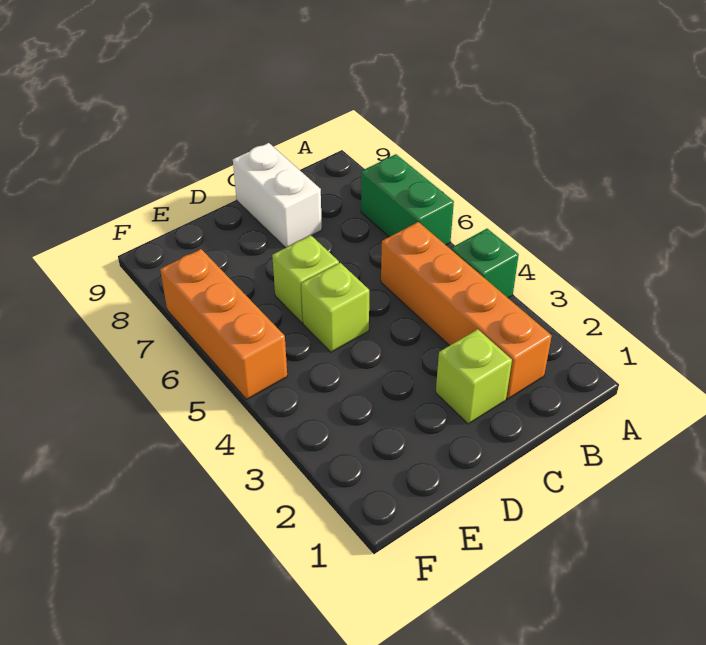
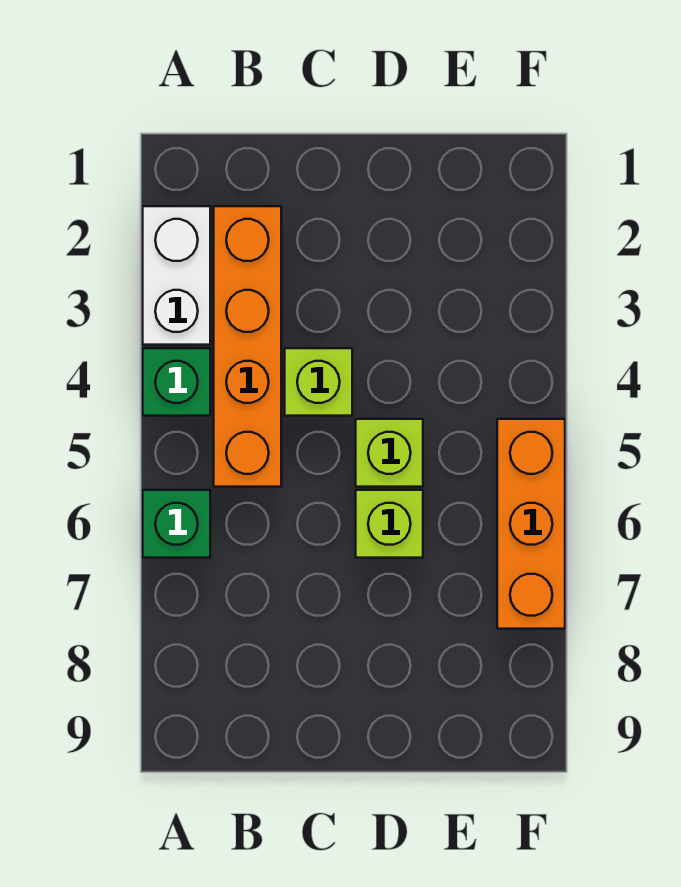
green brick A6:A7 level 1 -> green brick A6 level 1
lime brick C2 level 1 -> lime brick C4 level 1
white brick C8:C9 level 1 -> white brick A2:A3 level 1

